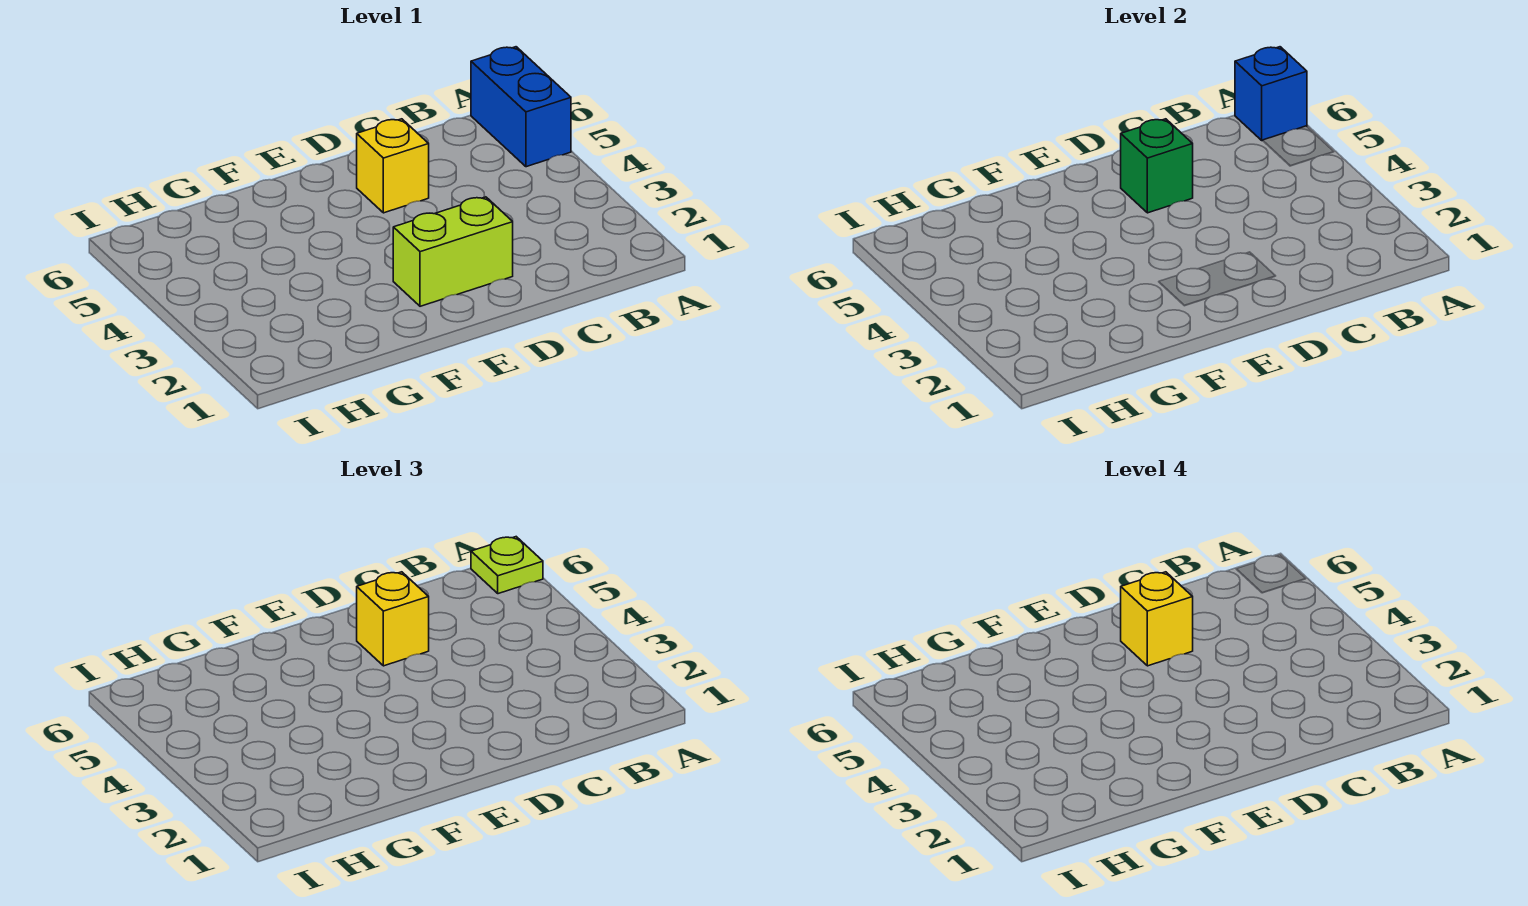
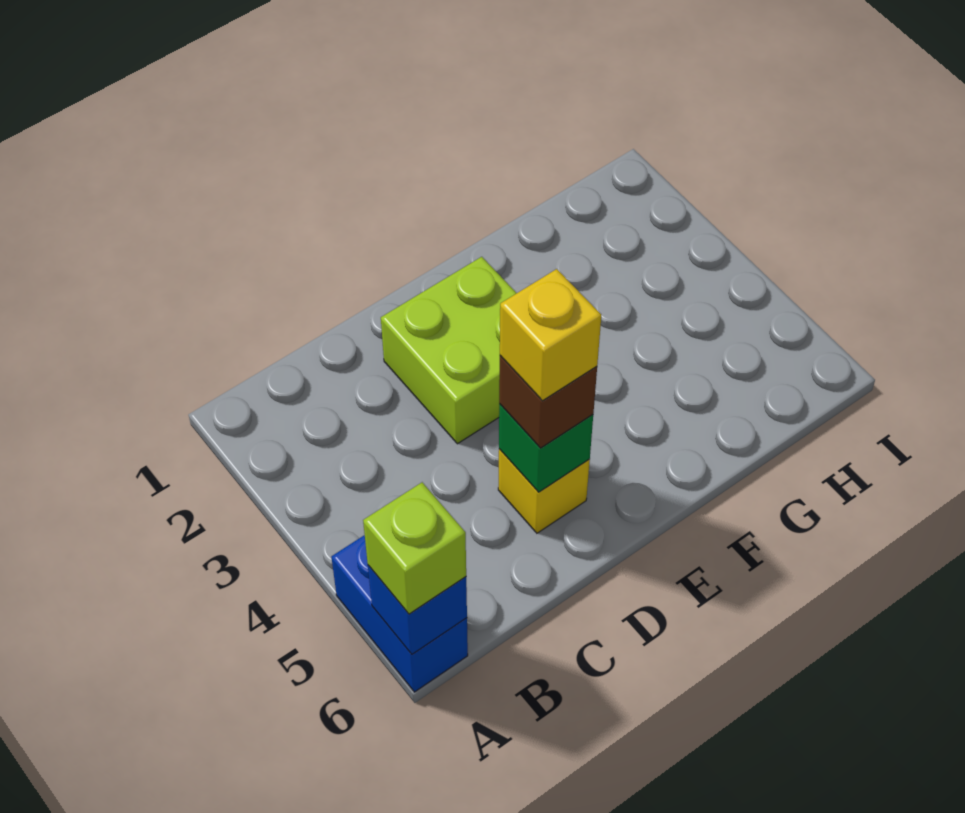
lime plate A6 level 3 -> lime brick A6 level 3
lime brick D2:E2 level 1 -> lime brick D2:E3 level 1
yellow brick D5 level 3 -> brown brick D5 level 3

